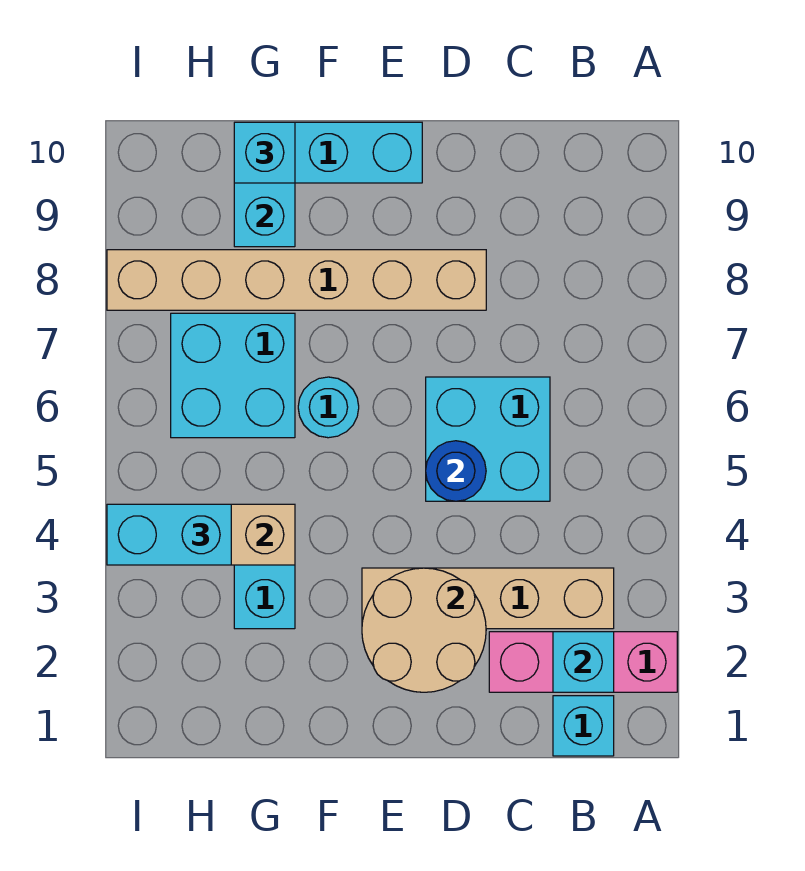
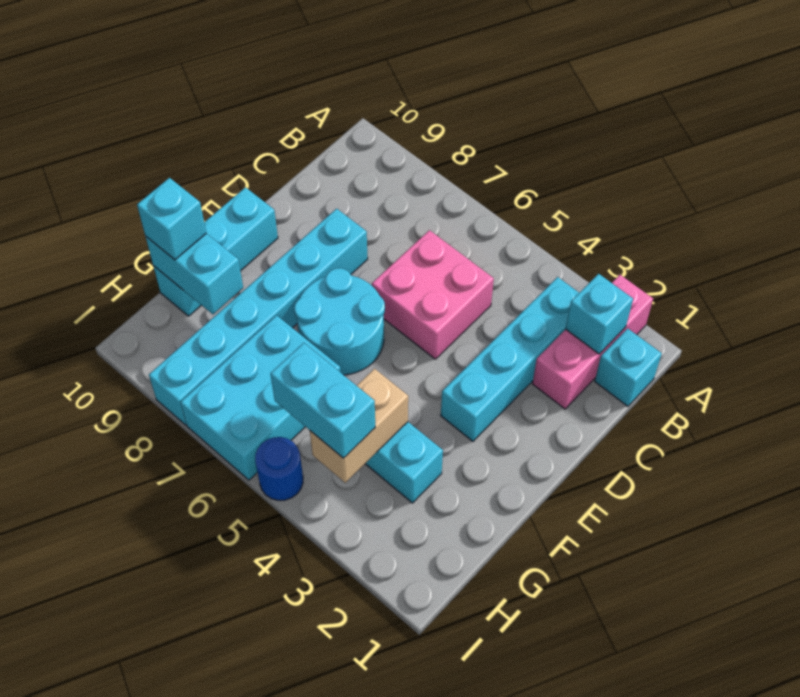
tan brick B3:E3 level 1 -> cyan brick B3:E3 level 1
cyan brick C5:D6 level 1 -> pink brick C5:D6 level 1
tan round brick D2:E3 level 2 -> none
blue round brick D5 level 2 -> blue round brick I5 level 1
tan brick D8:I8 level 1 -> cyan brick D8:I8 level 1
cyan round brick F6 level 1 -> cyan round brick E6:F7 level 1
cyan brick G6:H7 level 1 -> cyan brick G6:I7 level 1
cyan brick H4:I4 level 3 -> cyan brick H4:H5 level 3

